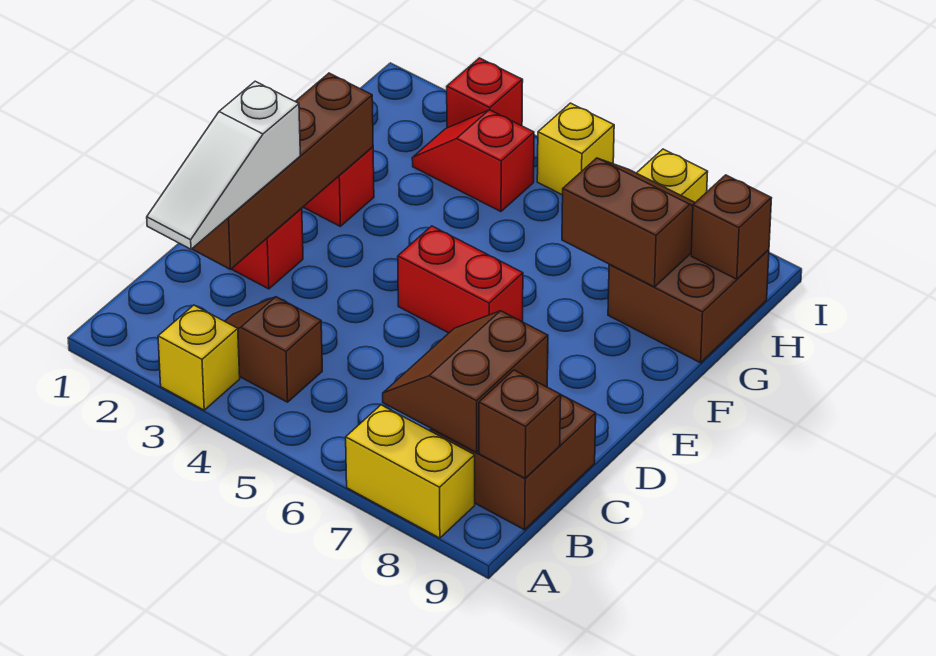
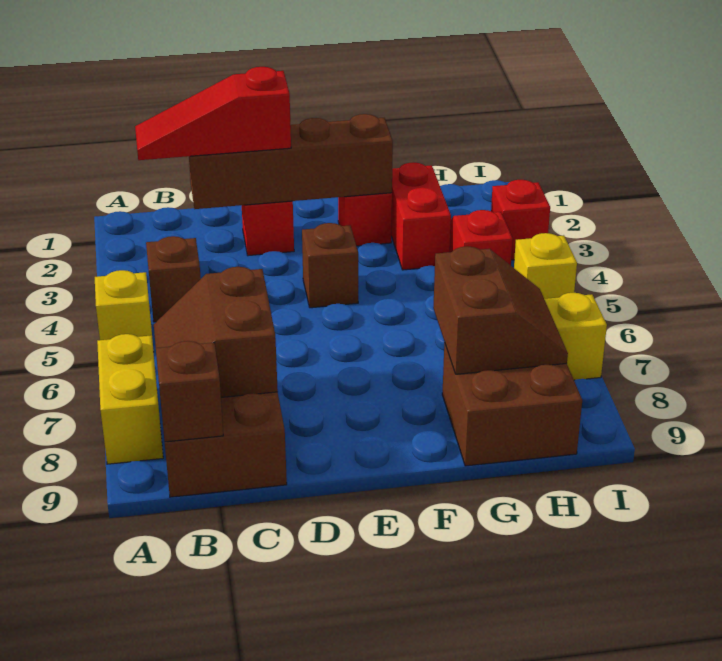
yellow brick A3 level 1 -> yellow brick A5 level 1
white slope B2:D2 level 3 top D -> red slope B2:D2 level 3 top D
brown slope B7:C8 level 2 top 8 -> brown slope B7:C8 level 2 top C
red brick E5:E6 level 1 -> red brick G2:G3 level 1
brown brick H9 level 2 -> brown brick E4 level 1

